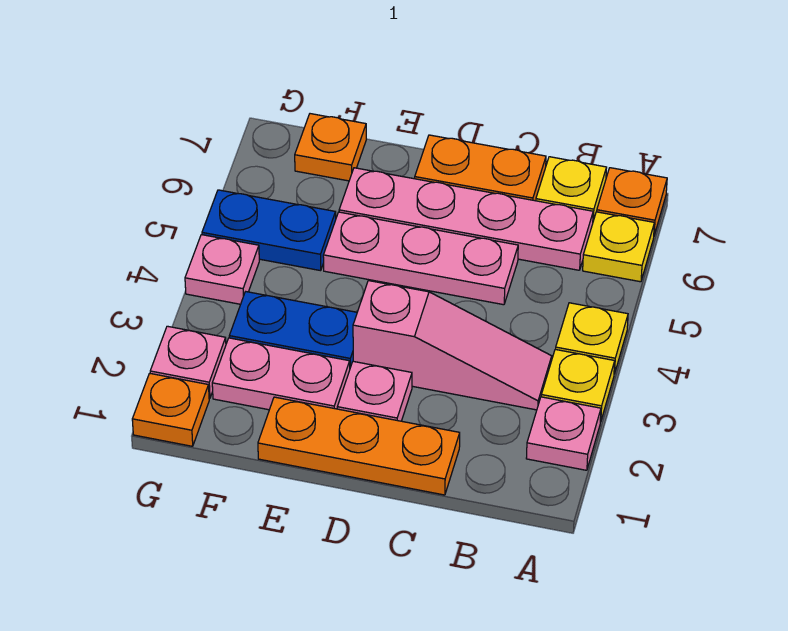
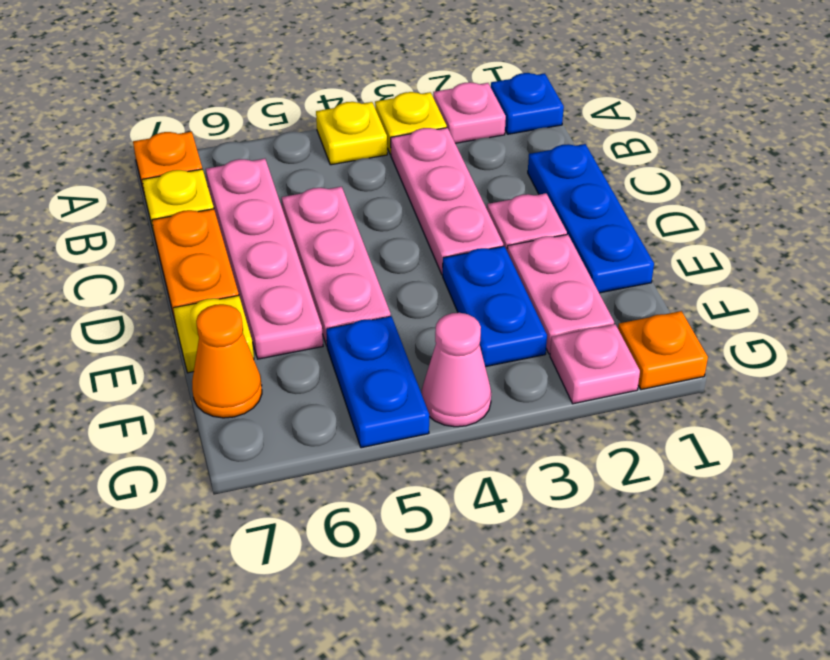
none -> blue plate A1 level 1
yellow plate A6 level 1 -> yellow plate E7 level 1
pink slope B3:D3 level 1 top D -> pink plate B3:D3 level 1
orange plate C1:E1 level 1 -> blue plate C1:E1 level 1
orange plate F7 level 1 -> orange cone F7 level 1
pink plate G4 level 1 -> pink cone G4 level 1

